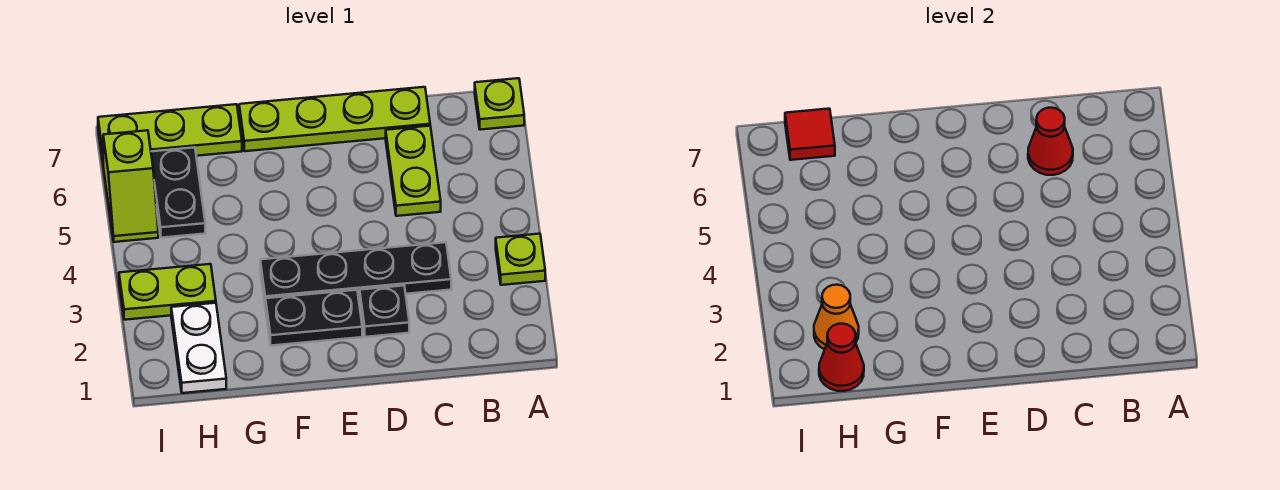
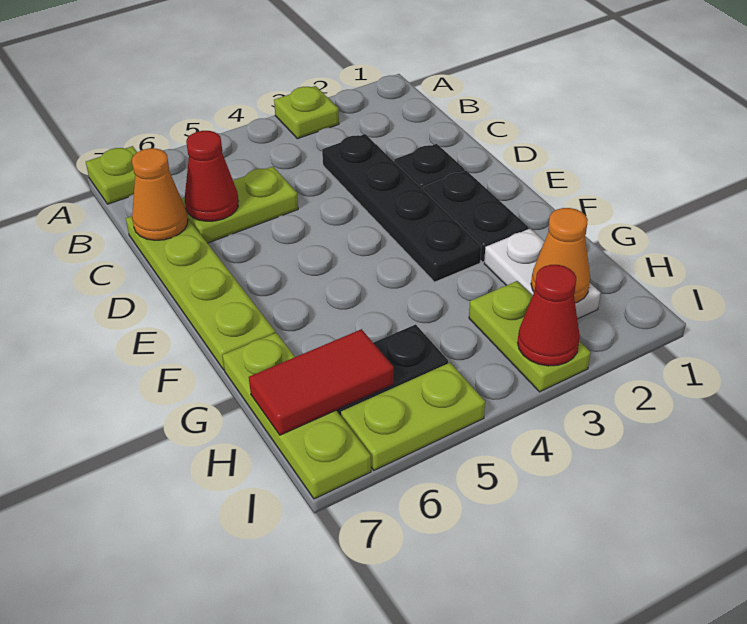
none -> orange cone C7 level 2
white plate H1:H2 level 1 -> white plate G2:H2 level 1
red cone H1 level 2 -> red cone I3 level 2
red tile H7 level 2 -> red tile H6:H7 level 2
lime slope I5:I6 level 1 top 6 -> lime plate I5:I6 level 1

